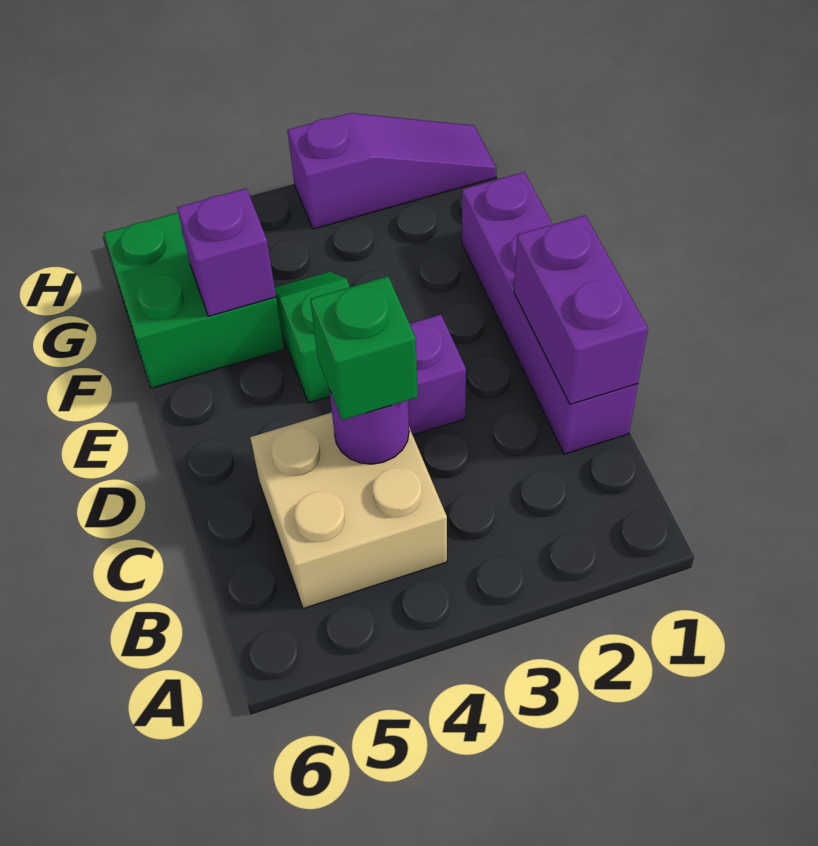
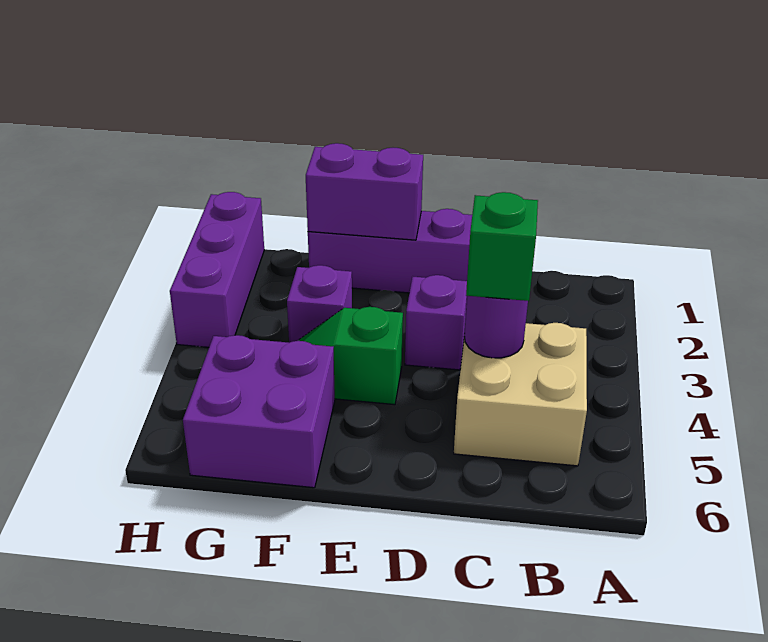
purple brick C1:D1 level 2 -> purple brick E1:F1 level 2
green brick F5:G6 level 1 -> purple brick F5:G6 level 1
purple brick F5 level 2 -> purple brick F3 level 1
purple slope H1:H3 level 1 top 3 -> purple brick H1:H3 level 1

